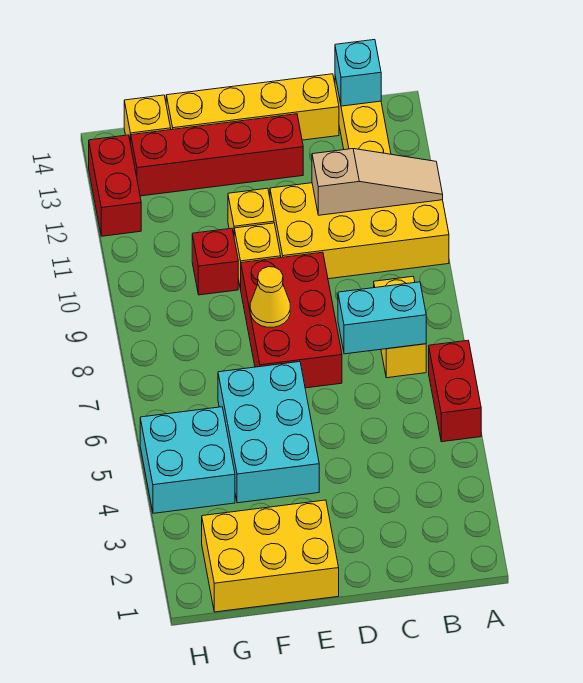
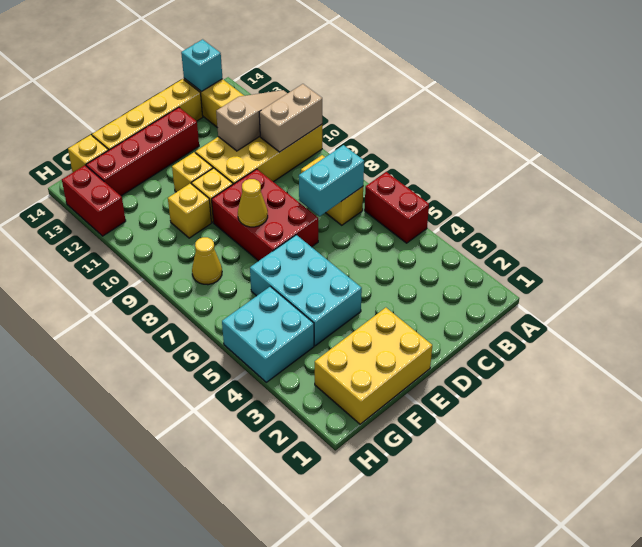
none -> tan brick A10:B10 level 2
red brick F10 level 1 -> yellow brick F10 level 1
none -> yellow cone G8 level 1

